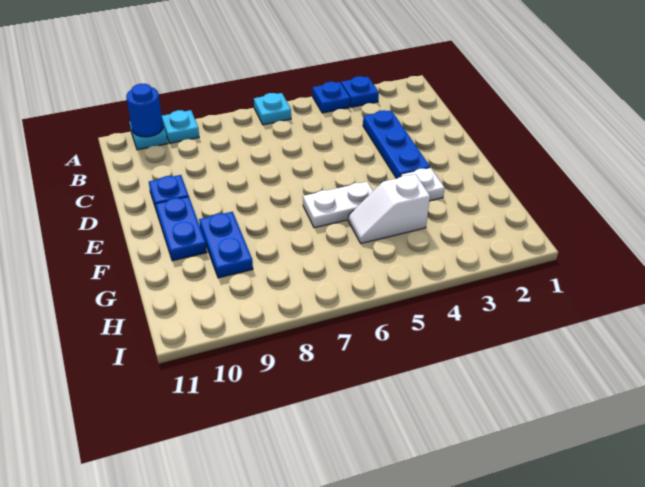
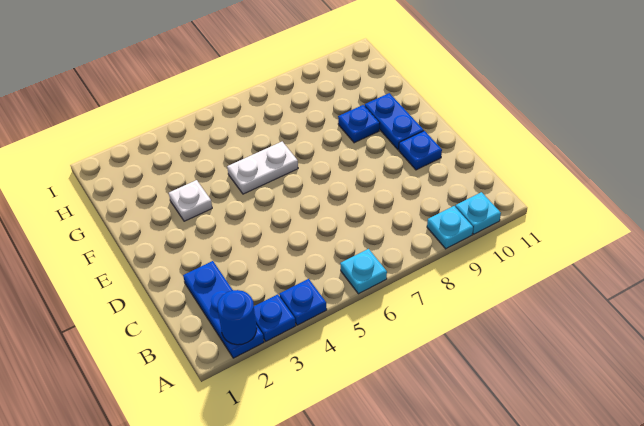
blue round brick A10 level 2 -> blue round brick A2 level 2
blue plate C3:E3 level 1 -> blue plate A2:C2 level 1
blue plate F9:G9 level 1 -> blue plate F9 level 1
white slope G4:G5 level 1 top 4 -> none

